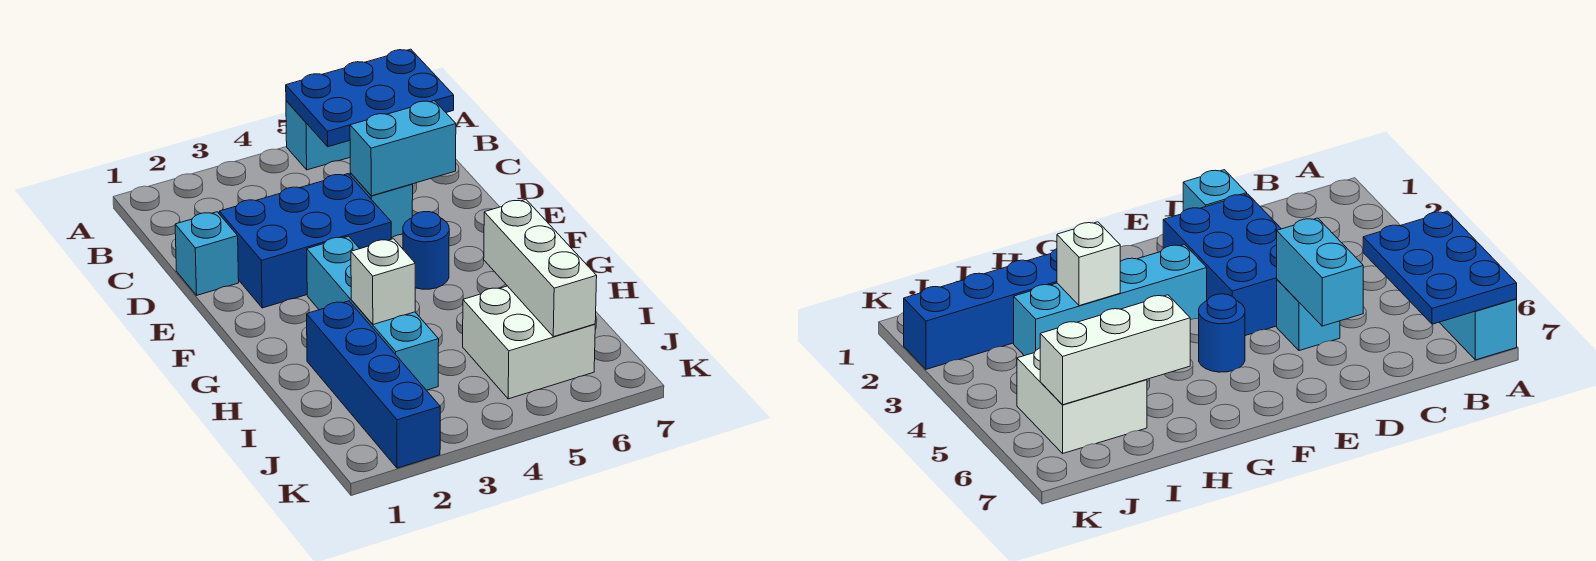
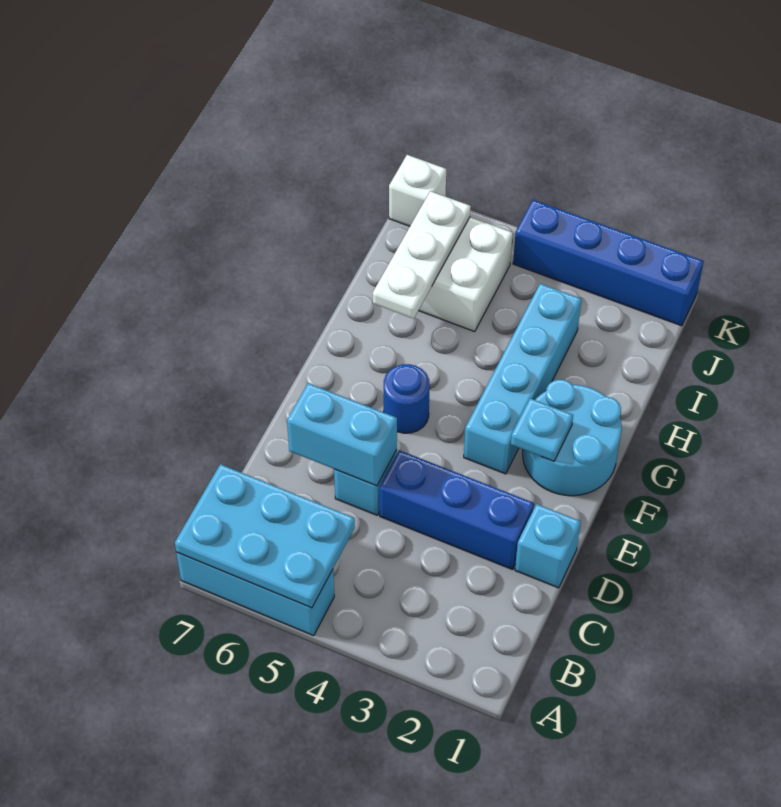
blue plate A5:B7 level 2 -> cyan plate A5:B7 level 2
blue brick D2:E4 level 1 -> blue brick D2:D4 level 1
none -> cyan round brick F1:G2 level 1
none -> cyan plate F2 level 2
blue brick H2:K2 level 1 -> blue brick K1:K4 level 1
white brick H3 level 2 -> white brick K7 level 1
white brick H6:J6 level 2 -> white plate H6:J6 level 2

